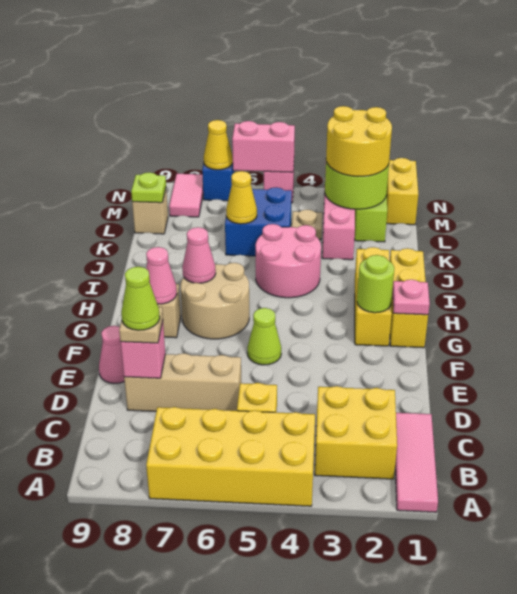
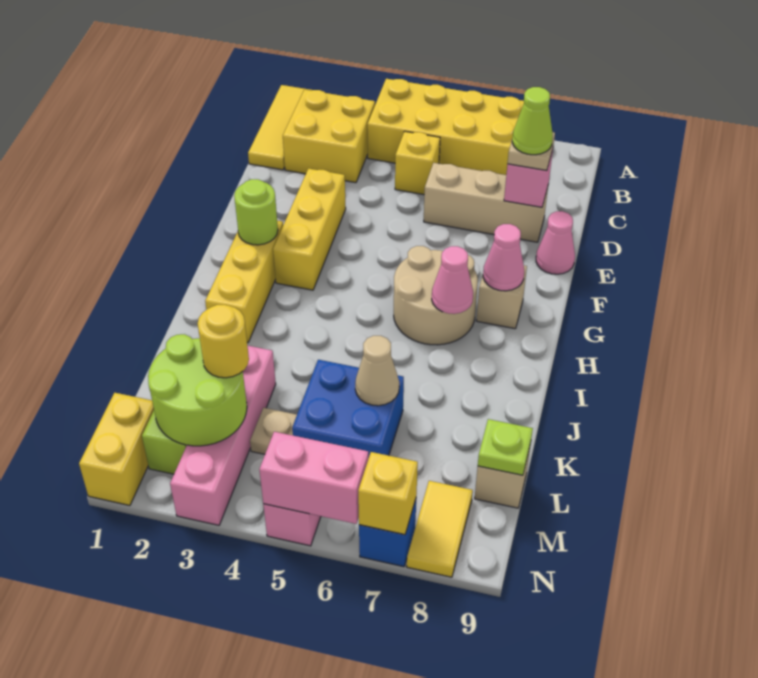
pink tile A1:C1 level 1 -> yellow tile A1:C1 level 1
lime cone F5 level 1 -> none
yellow brick G1:I1 level 1 -> yellow brick E3:G3 level 1
pink plate G1 level 2 -> none
pink round brick I4:J5 level 1 -> none
yellow cone K6 level 2 -> tan cone K6 level 2
yellow round brick L2:M3 level 3 -> yellow round brick L3 level 3
pink tile M8:N8 level 1 -> yellow tile M8:N8 level 1
yellow cone N7 level 2 -> yellow brick N7 level 2

